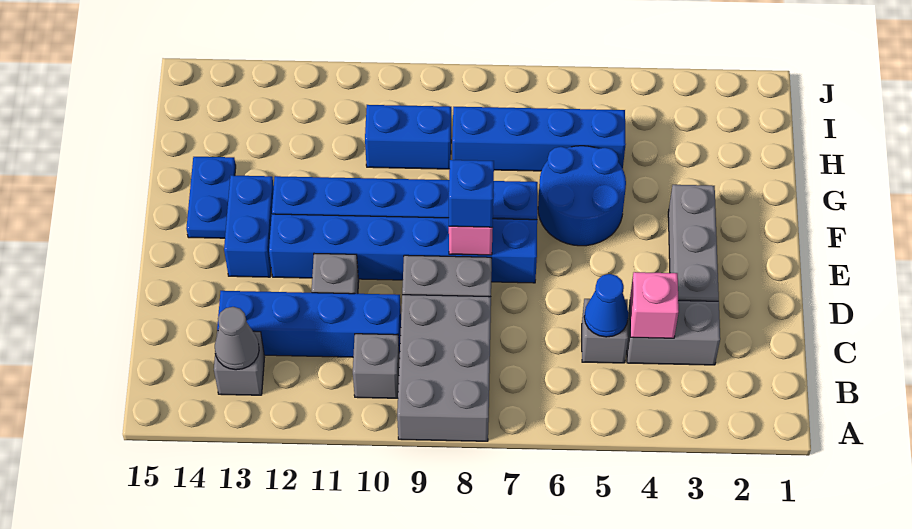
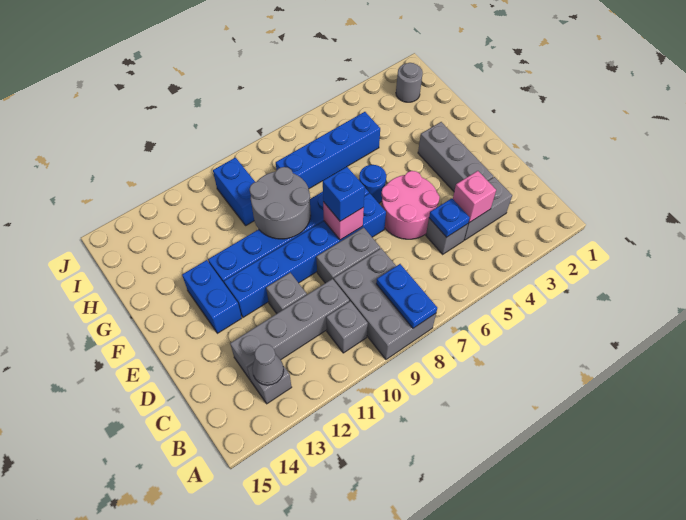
blue cone C5 level 2 -> blue plate C5 level 2
blue brick C10:C13 level 1 -> grey brick C10:C13 level 1
none -> pink round brick D5:E6 level 1
blue round brick F5:G6 level 1 -> blue round brick F6 level 1
none -> grey round brick F9:G10 level 2
blue plate F14:G14 level 1 -> blue plate A8:B8 level 2
blue brick H9:H10 level 1 -> blue brick H10:I10 level 1
none -> grey round brick I2 level 1

